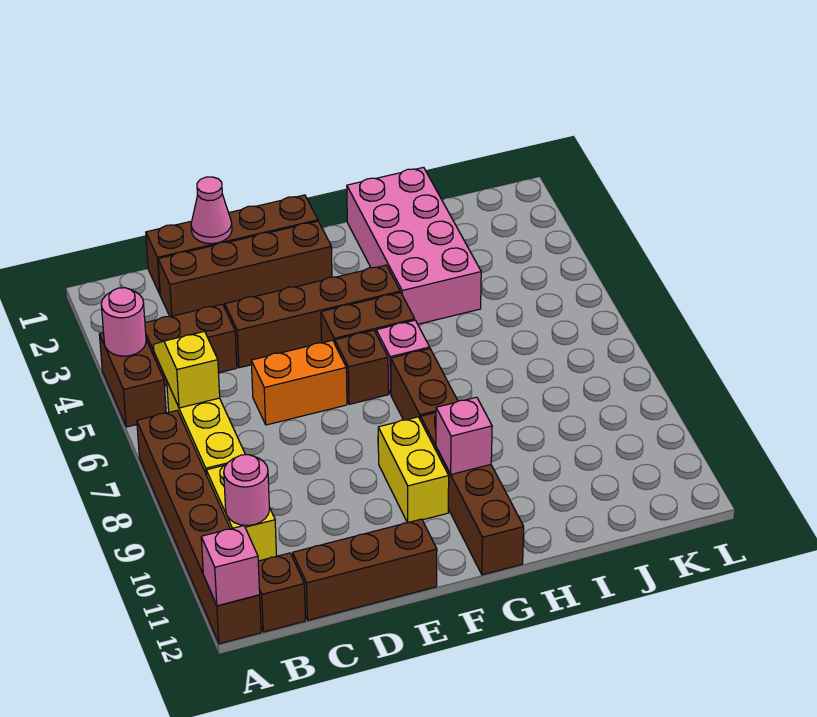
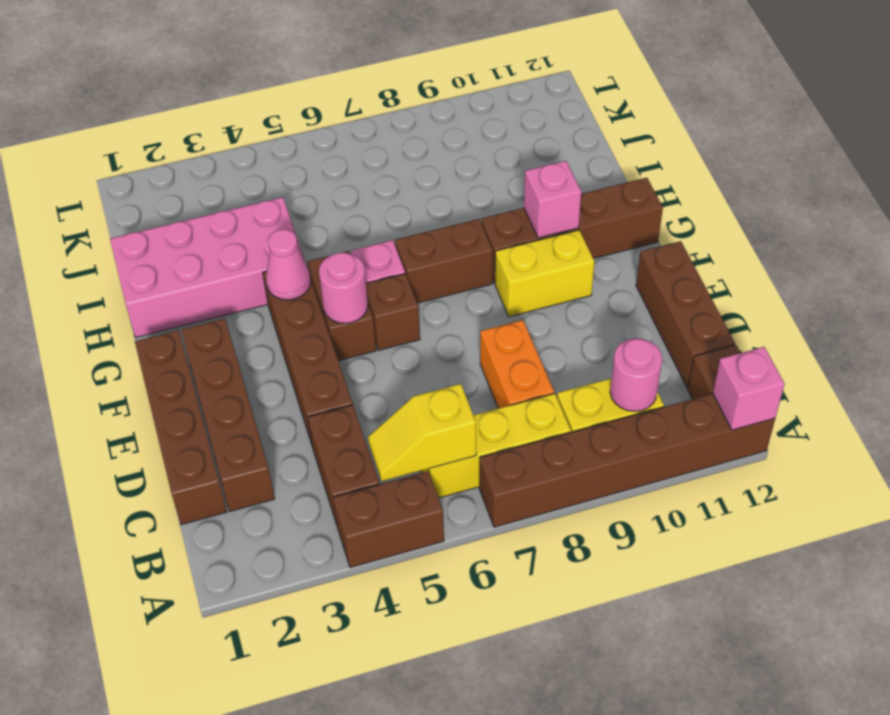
pink round brick A4 level 2 -> pink round brick F5 level 2
pink cone D1 level 2 -> pink cone G4 level 2
orange brick D6:E6 level 1 -> orange brick C8:D8 level 1

